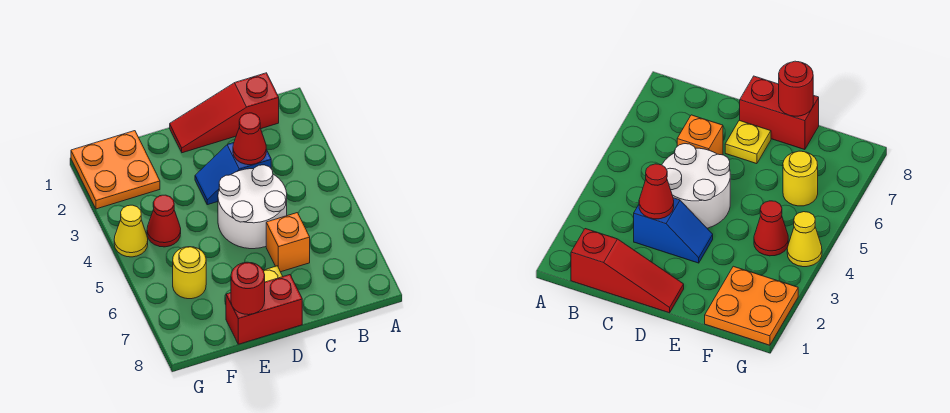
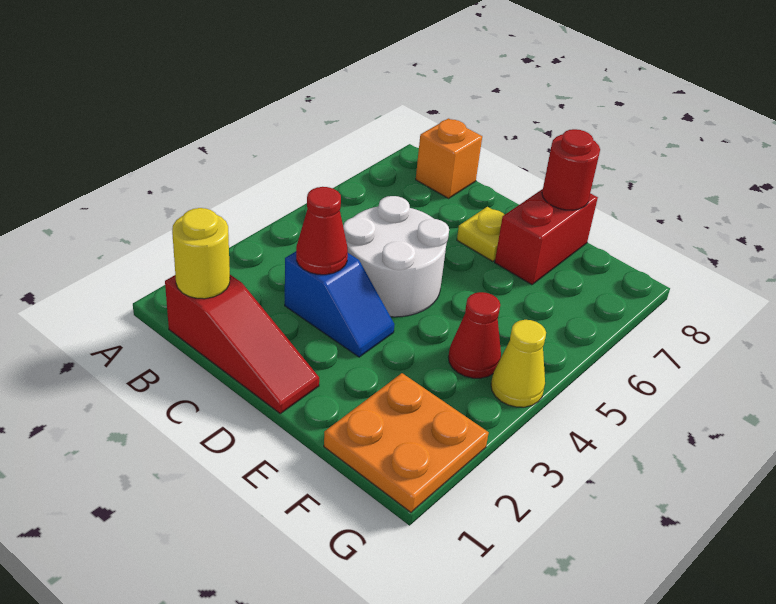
orange brick C6 level 1 -> orange brick B8 level 1
red brick D8:E8 level 1 -> red brick E7:E8 level 1
yellow round brick F6 level 1 -> yellow round brick B1 level 2

